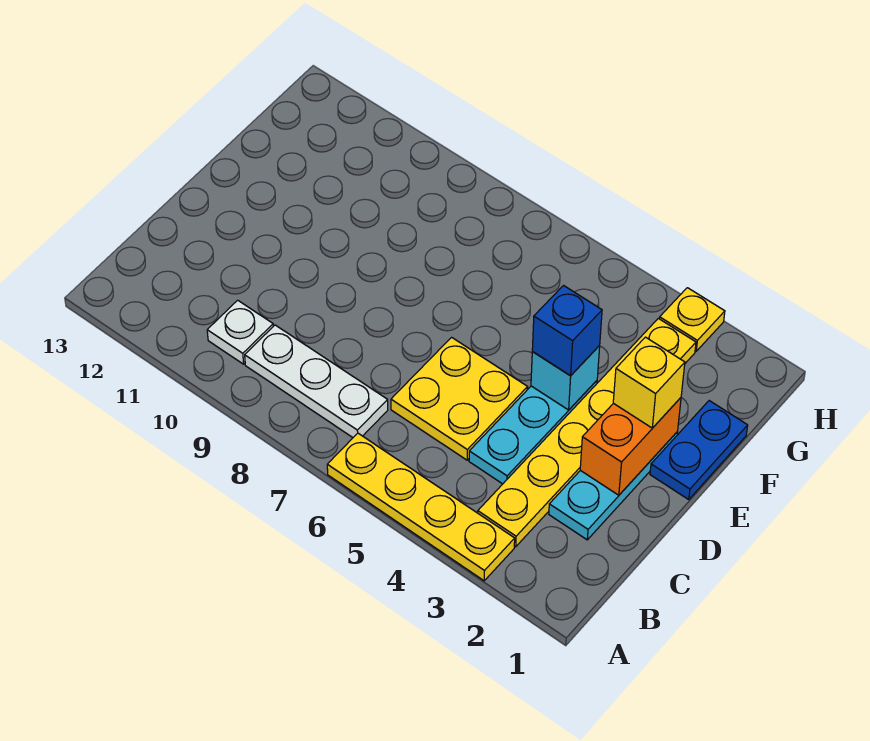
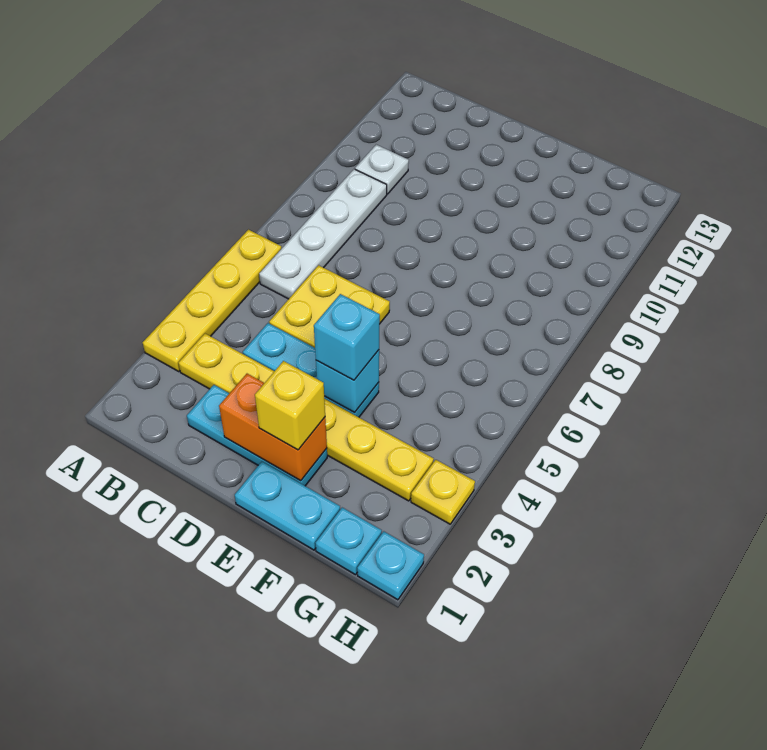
white plate B7:B9 level 1 -> white plate B6:B9 level 1
blue plate E1:F1 level 1 -> cyan plate E1:F1 level 1
blue brick E4 level 3 -> cyan brick E4 level 3
none -> cyan plate G1 level 1
none -> cyan plate H1 level 1

